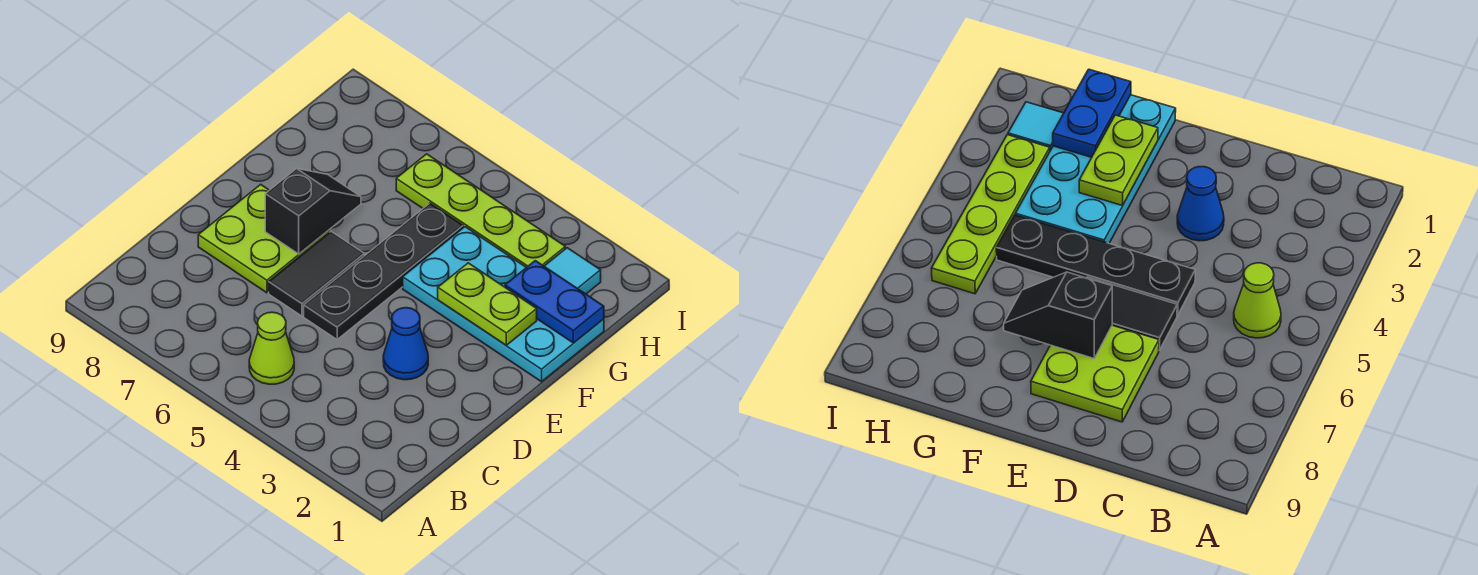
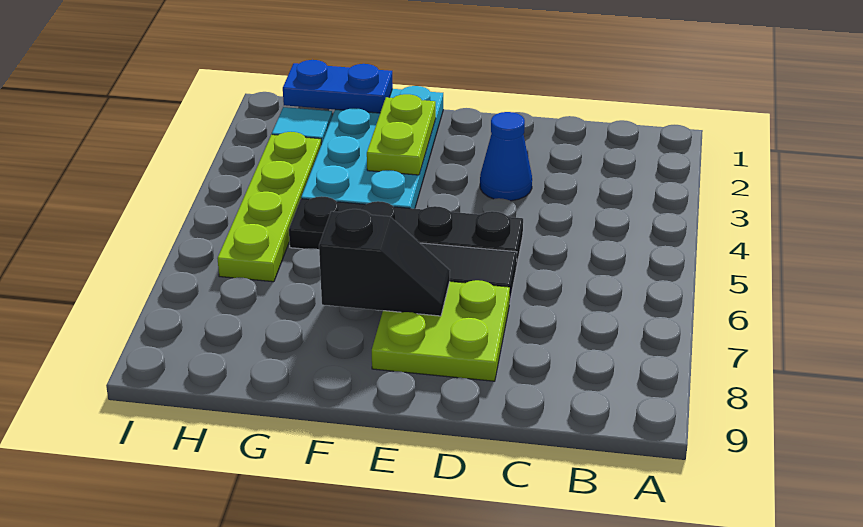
lime cone B5 level 1 -> none
black slope E7:F7 level 2 top E -> black slope E7:F7 level 2 top F
blue plate G1:G2 level 2 -> blue plate G1:H1 level 2

